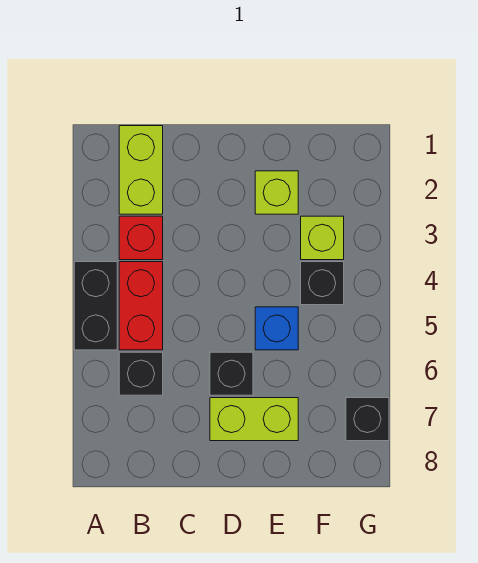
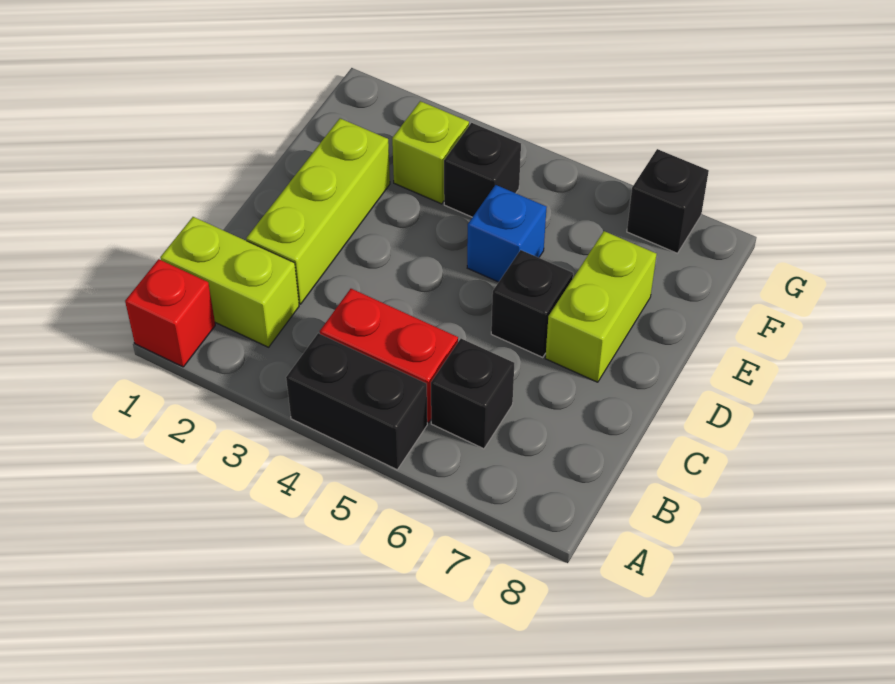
red brick B3 level 1 -> red brick A1 level 1
lime brick E2 level 1 -> lime brick C2:E2 level 1

